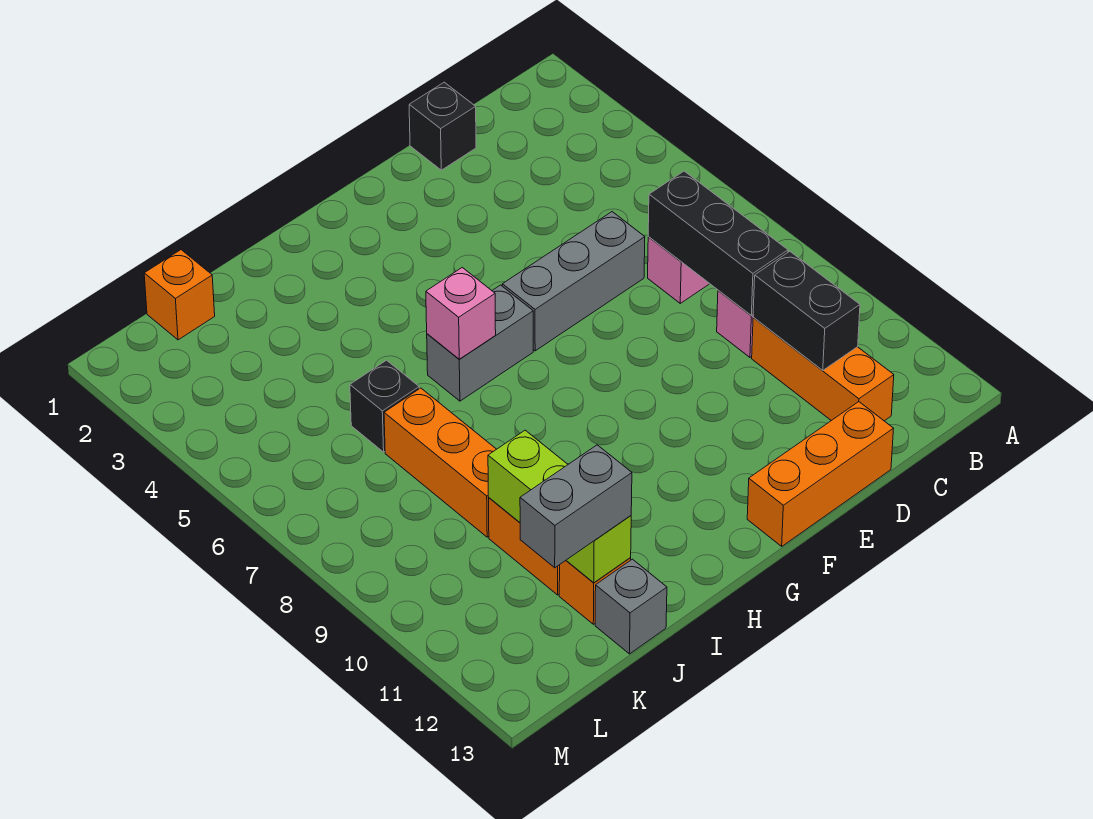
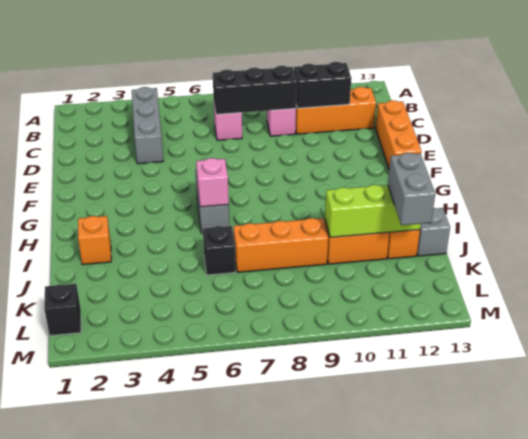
black brick D1 level 1 -> black brick L1 level 1
grey brick D6:F6 level 1 -> grey brick B4:D4 level 1
orange brick K1 level 1 -> orange brick I2 level 1

